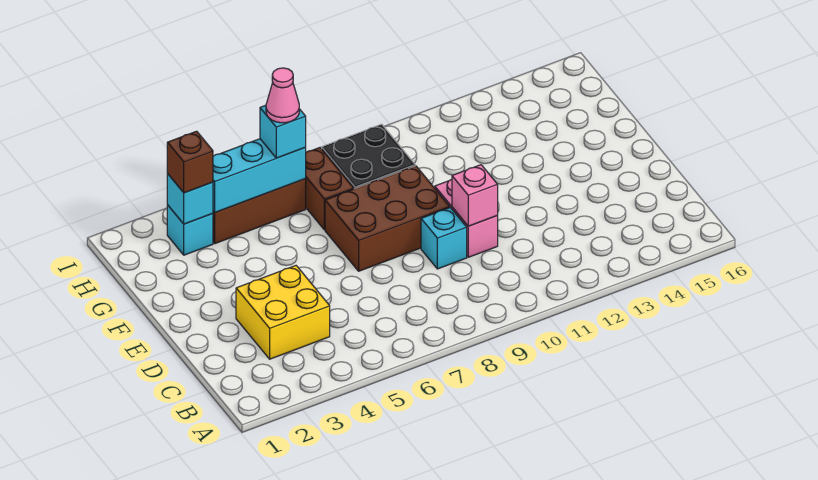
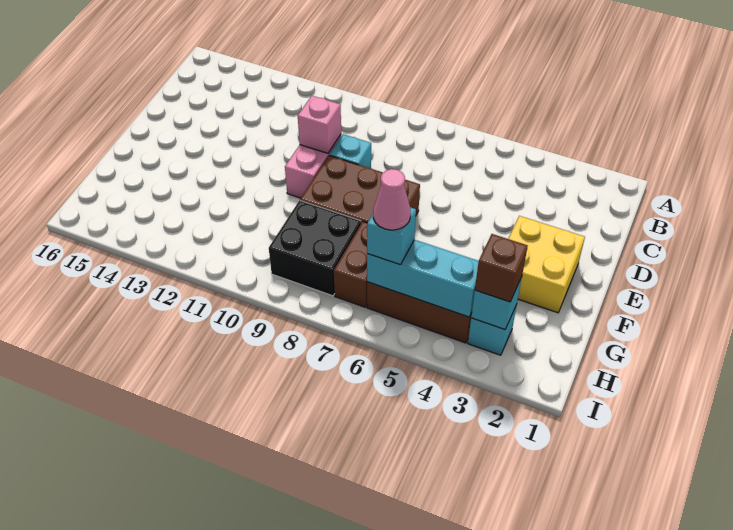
yellow brick C3:D4 level 1 -> yellow brick E2:F3 level 1

